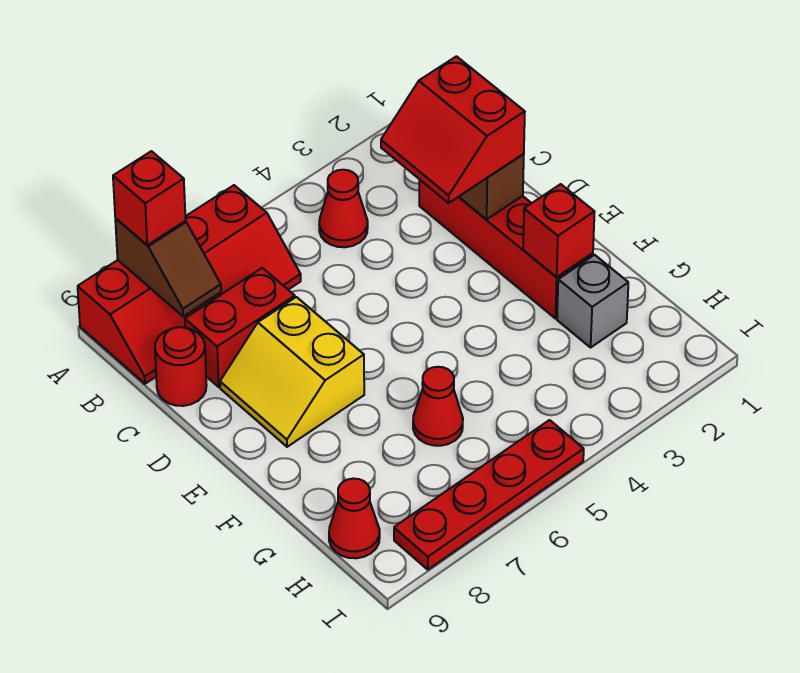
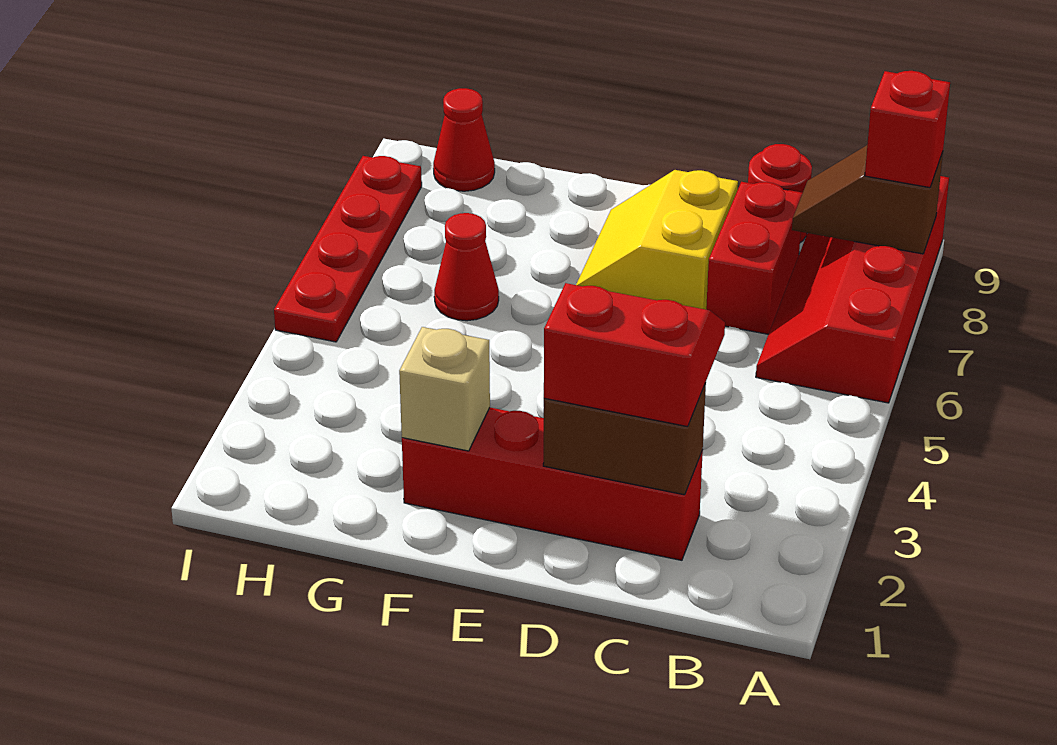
red cone B4 level 1 -> none
yellow slope D7:E8 level 1 top 7 -> yellow slope D7:E8 level 1 top D
red brick F2 level 2 -> tan brick F2 level 2
grey brick G2 level 1 -> none

